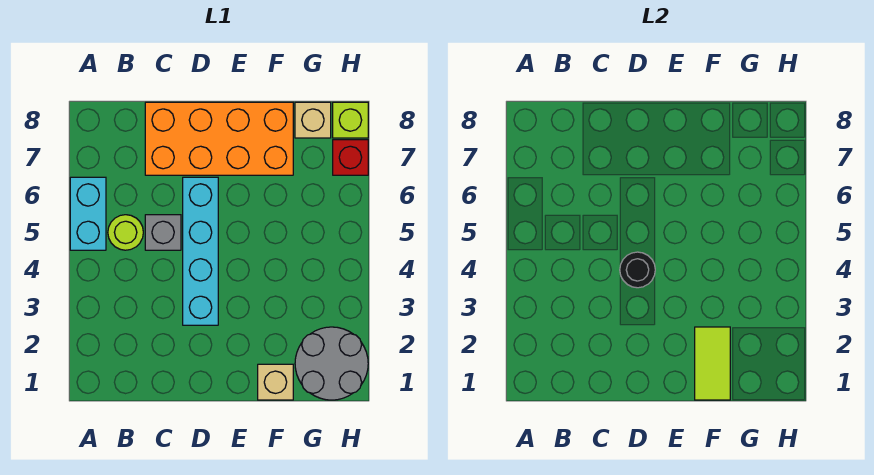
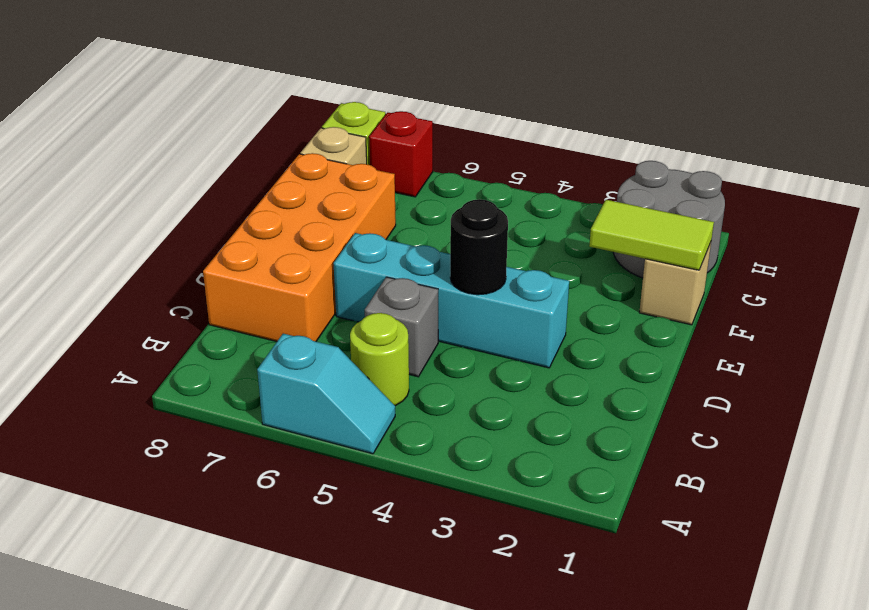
cyan brick A5:A6 level 1 -> cyan slope A5:A6 level 1 top 6

